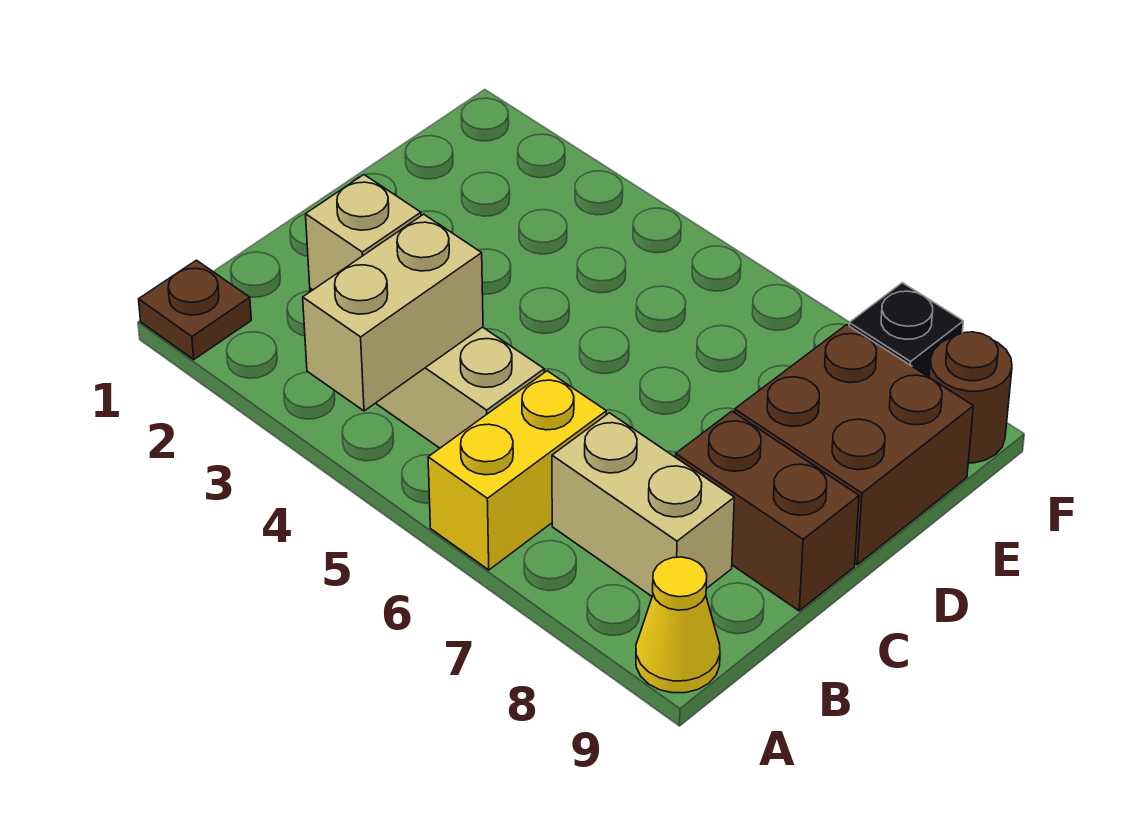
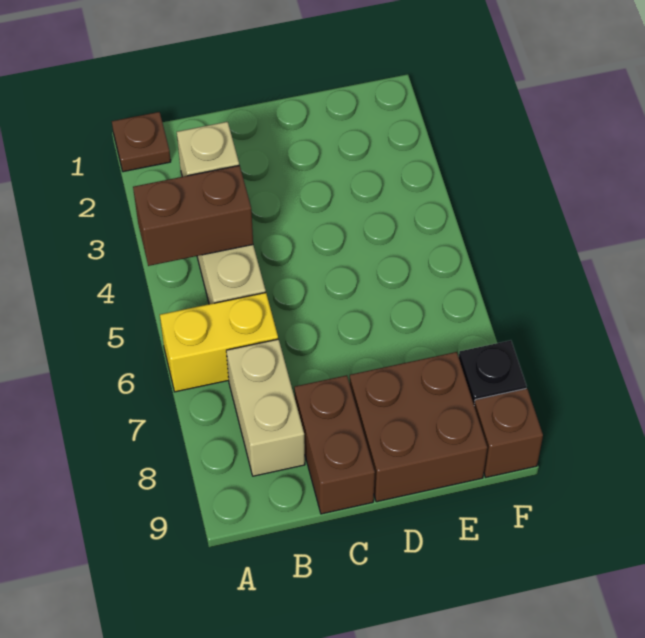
tan brick A4:B4 level 2 -> brown brick A4:B4 level 2
yellow cone A9 level 1 -> none
brown round brick F9 level 1 -> brown brick F9 level 1

